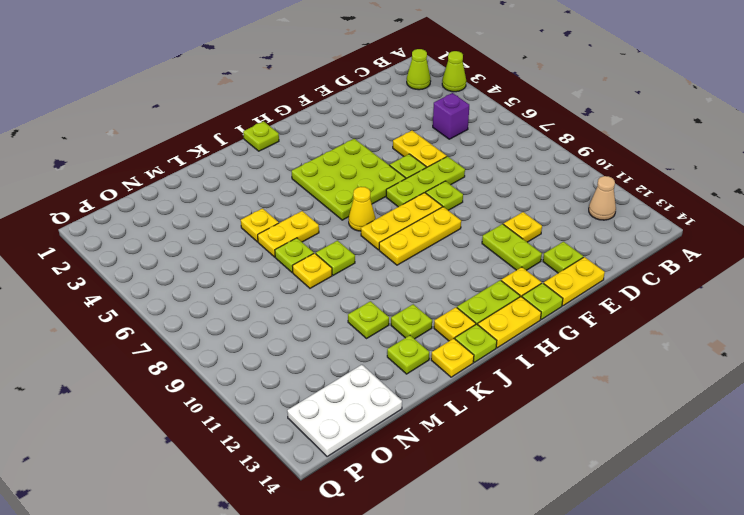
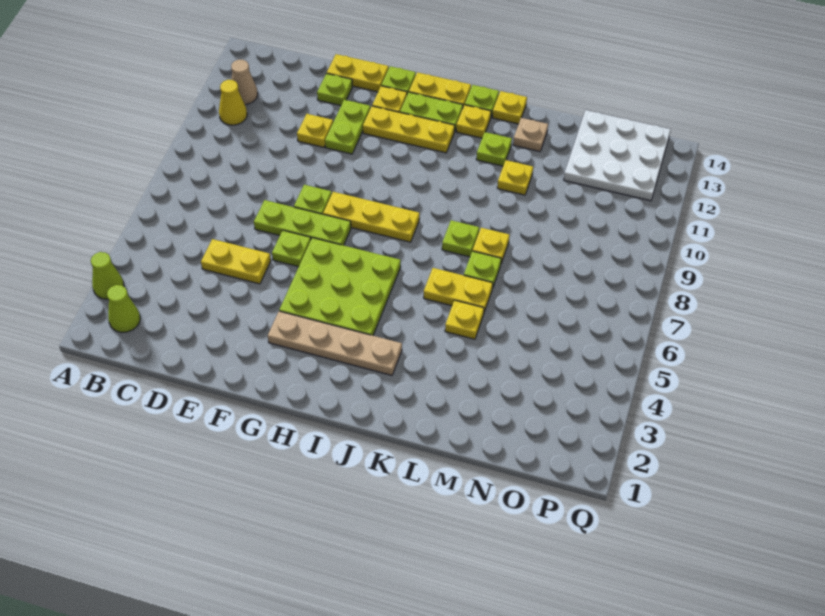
purple brick C5 level 1 -> none
yellow plate E5:E6 level 1 -> yellow plate D5:E5 level 1
none -> tan plate G3:J3 level 1
yellow plate G9:I9 level 1 -> yellow plate G12:I12 level 1
lime plate I1 level 1 -> none
yellow cone I7 level 1 -> yellow cone B11 level 1
lime plate L11 level 1 -> yellow plate L11 level 1
lime plate L13 level 1 -> tan plate L13 level 1
white plate N13:P14 level 1 -> white plate N12:P14 level 1

